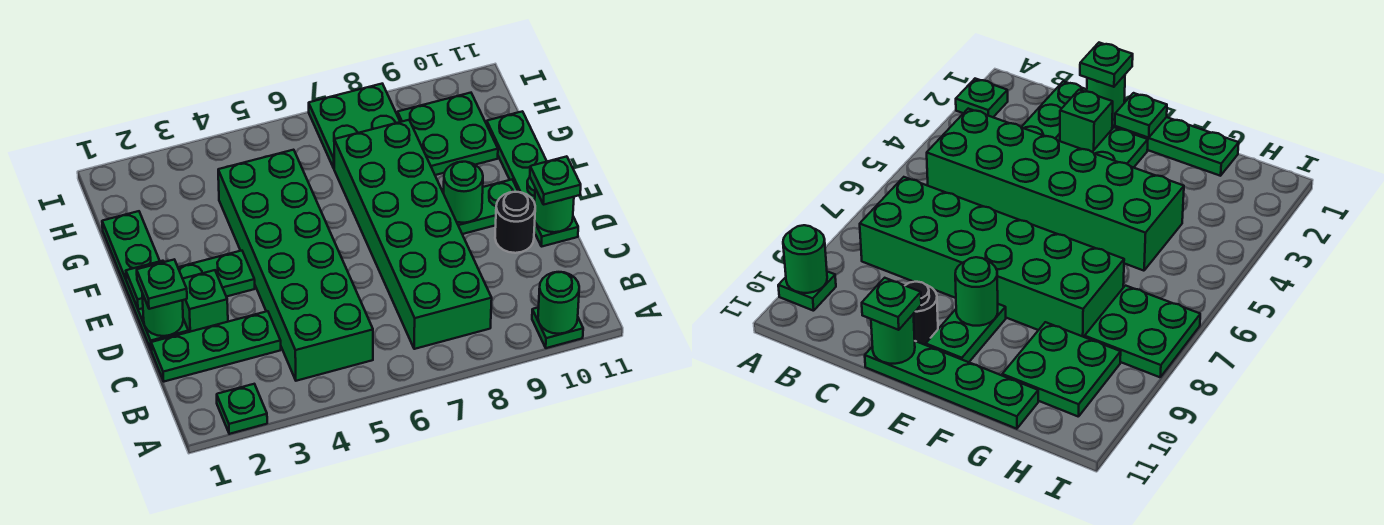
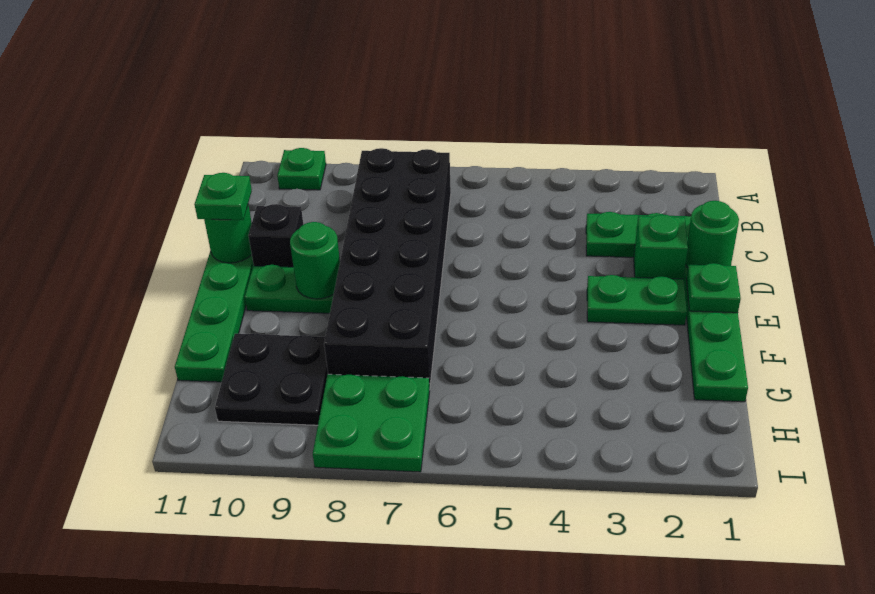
green plate A2 level 1 -> none
green round brick A10 level 2 -> none
green brick B4:G5 level 1 -> none
green brick B7:G8 level 1 -> black brick B7:G8 level 1
green plate D1 level 3 -> none
black round brick D10 level 1 -> black brick D10 level 1
green plate G9:H10 level 1 -> black plate G9:H10 level 1

